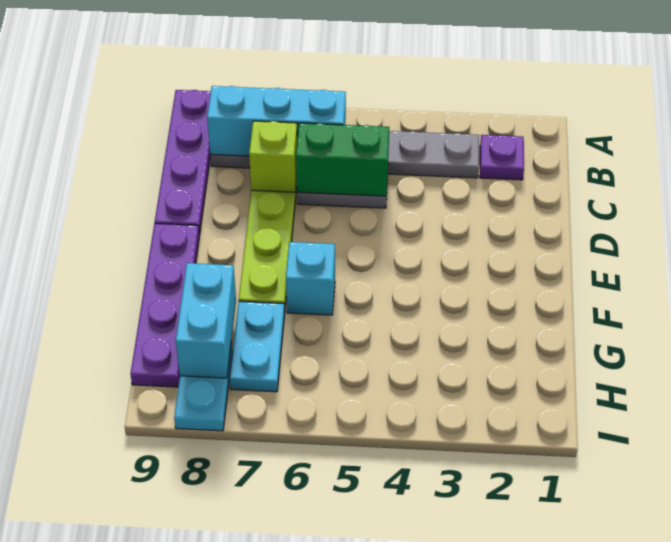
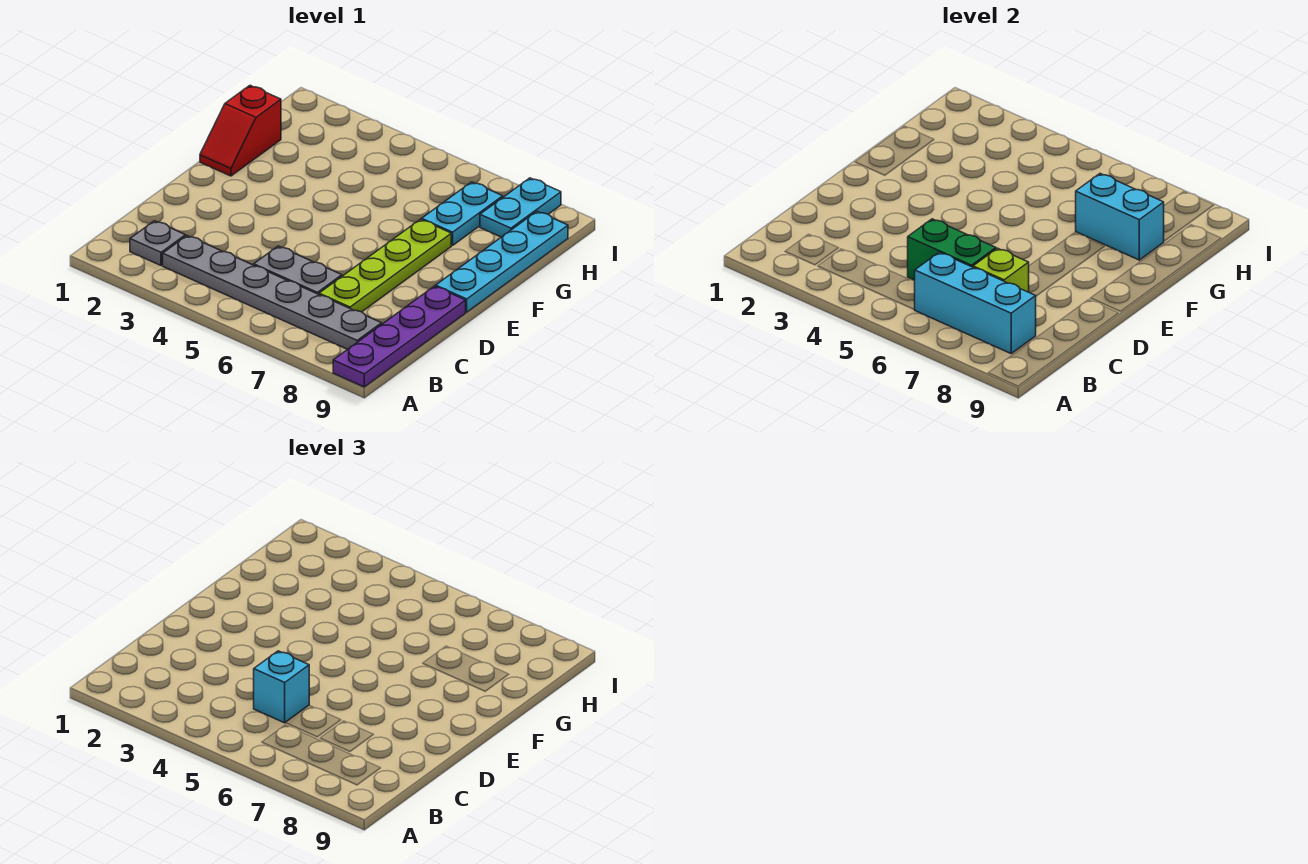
purple plate B2 level 1 -> grey plate B2 level 1
purple plate E9:H9 level 1 -> cyan plate E9:H9 level 1
none -> red slope F1:G1 level 1 top G
cyan brick F6 level 1 -> cyan brick C5 level 3
cyan brick G8:H8 level 2 -> cyan brick G7:G8 level 2

